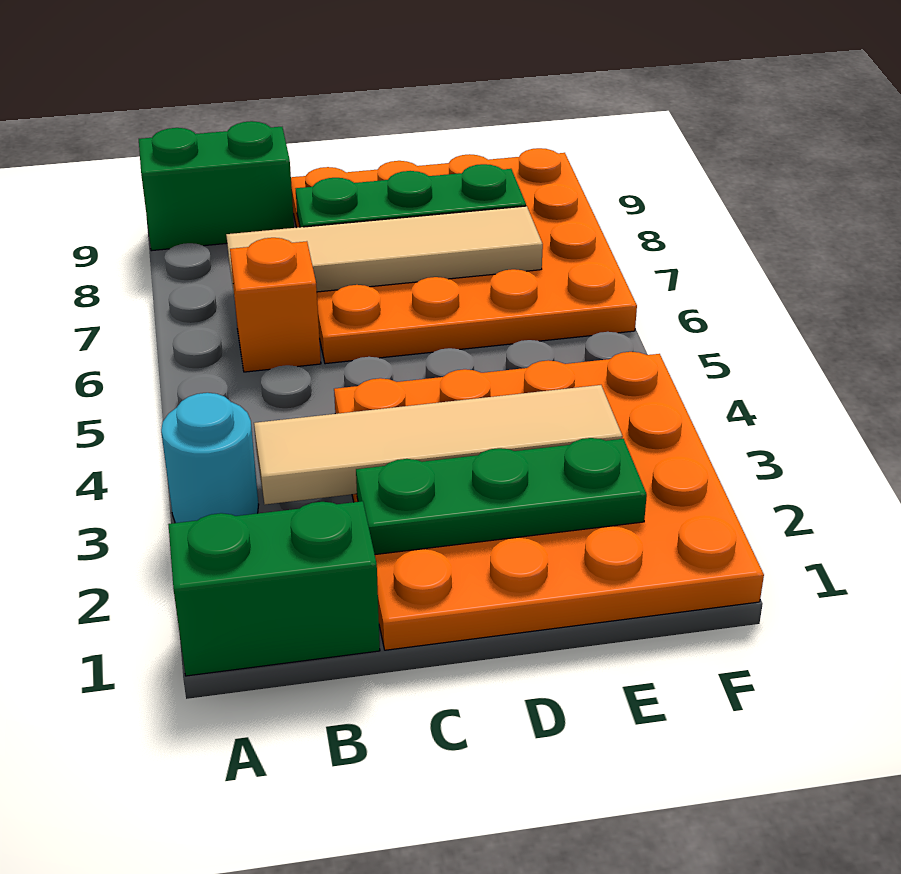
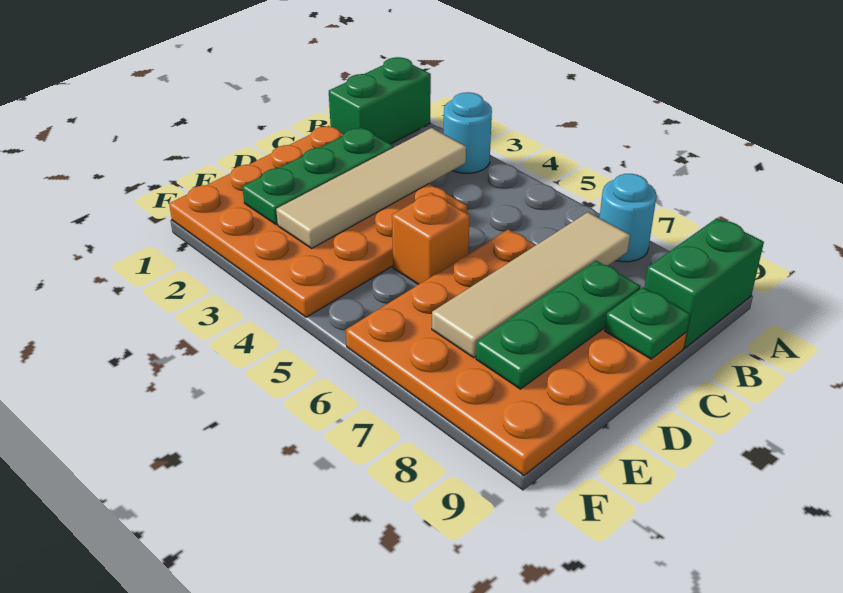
none -> cyan round brick A7 level 1
orange brick B6 level 1 -> orange brick D5 level 1
none -> green plate C9 level 2

